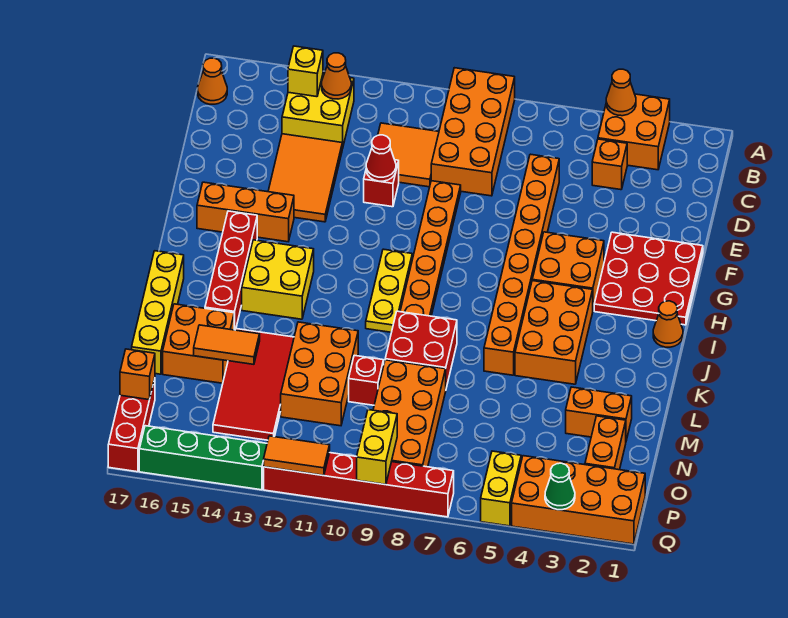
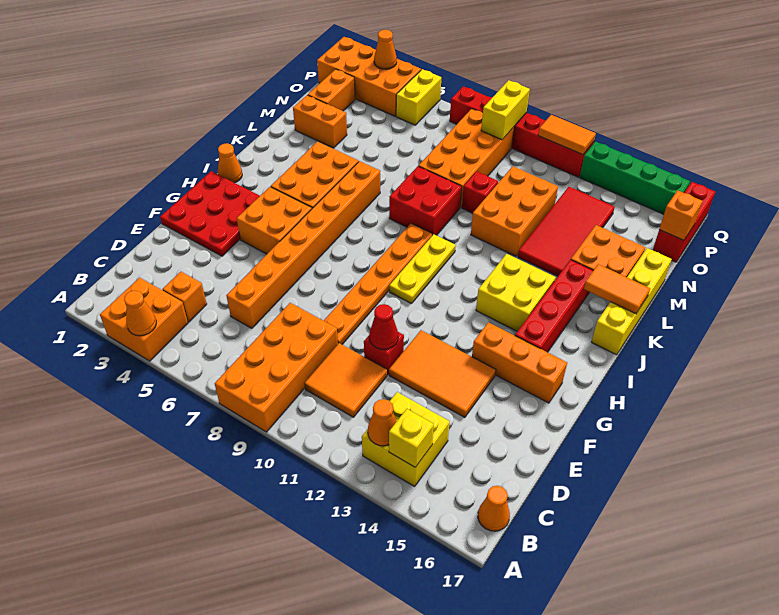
orange tile D13:F14 level 1 -> orange tile E12:F14 level 1
orange tile M14:M15 level 2 -> orange tile K16:K17 level 2
green cone Q3 level 2 -> orange cone Q3 level 2

